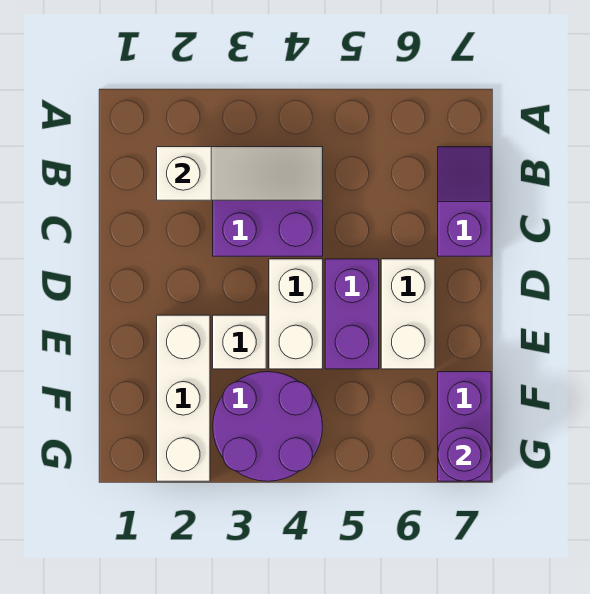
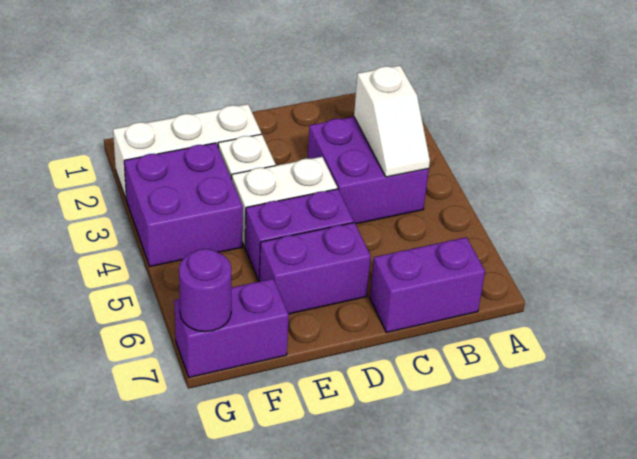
white slope B2:B4 level 2 top 2 -> white slope B3:B4 level 2 top 3
purple slope B7:C7 level 1 top C -> purple brick B7:C7 level 1
white brick D6:E6 level 1 -> purple brick D6:E6 level 1
purple round brick F3:G4 level 1 -> purple brick F3:G4 level 1

